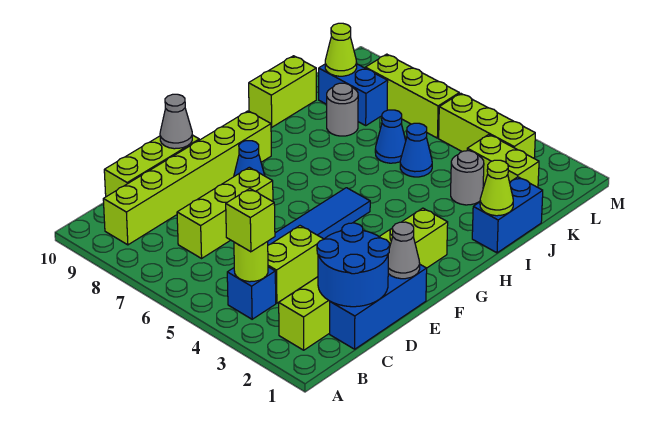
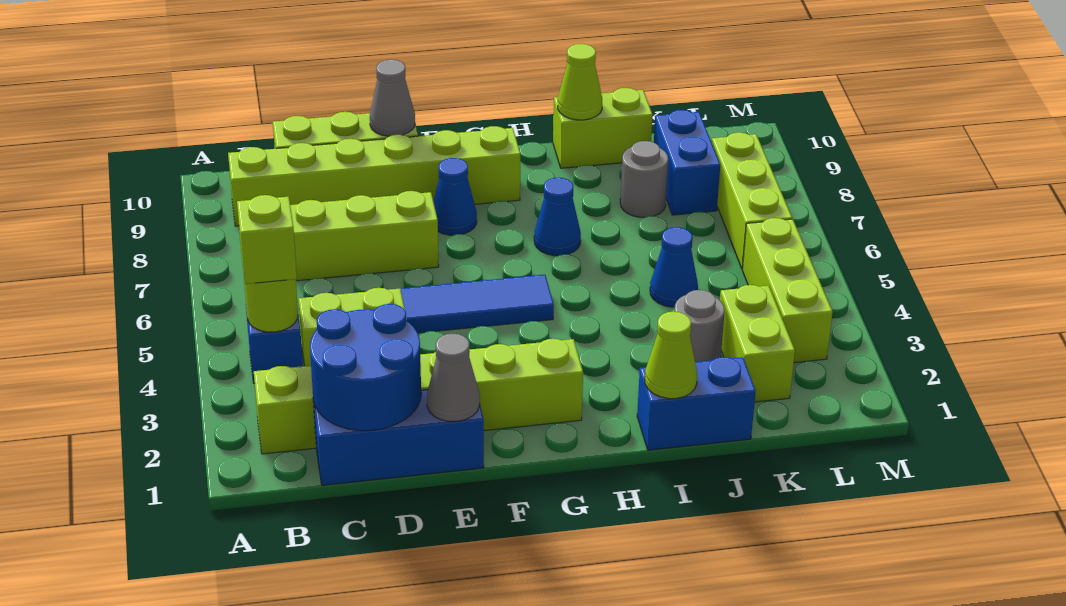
blue cone J6 level 1 -> blue cone H7 level 1
lime cone K9 level 2 -> lime cone I10 level 2

